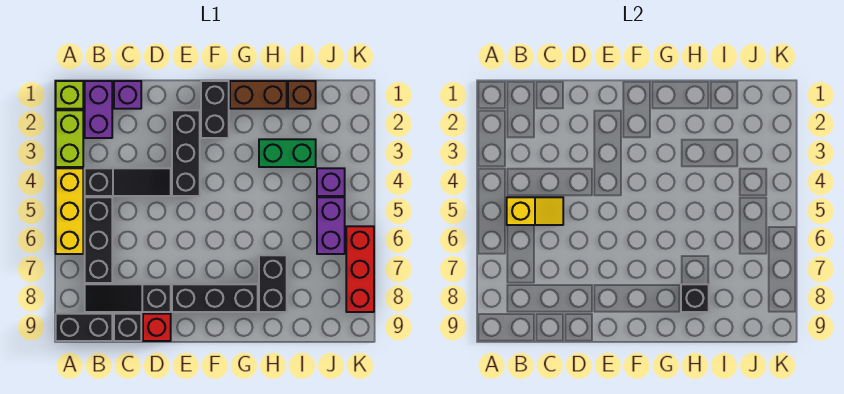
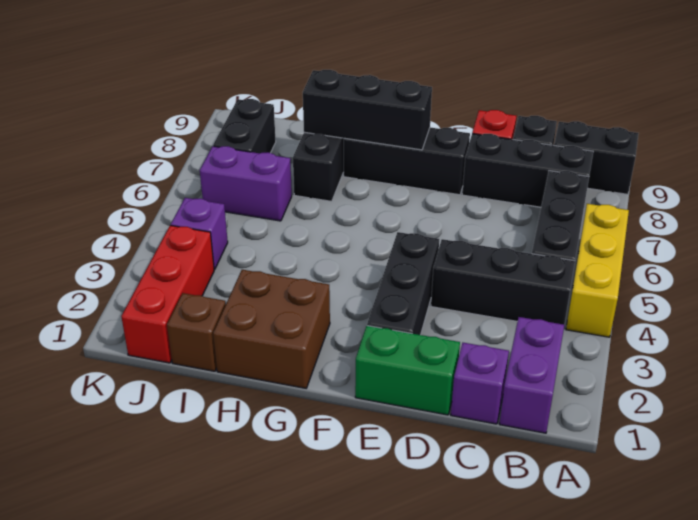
lime brick A1 level 1 -> none
lime brick A2:A3 level 1 -> none
black slope B4:D4 level 1 top B -> black brick B4:D4 level 1
yellow slope B5:C5 level 2 top B -> none
black slope B8:D8 level 1 top D -> black brick B8:D8 level 1
black brick F1:F2 level 1 -> black brick J7:J8 level 1
brown brick G1:H1 level 1 -> brown brick G1:H2 level 1
green brick H3:I3 level 1 -> green brick D1:E1 level 1
black brick H8 level 2 -> black brick F8:H8 level 2
purple brick J5:J6 level 1 -> purple brick I6:J6 level 1
red brick K6:K8 level 1 -> red brick J1:J3 level 1

